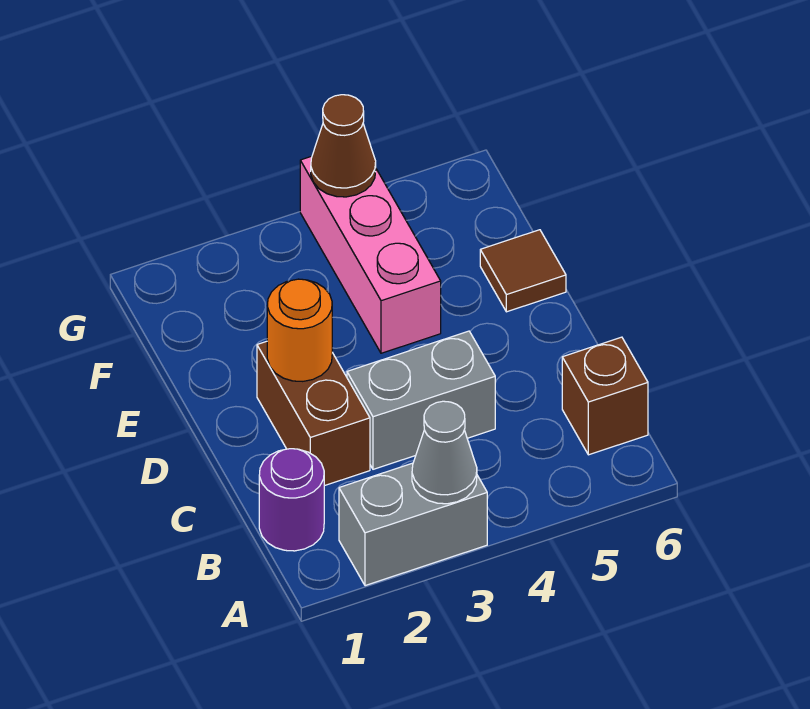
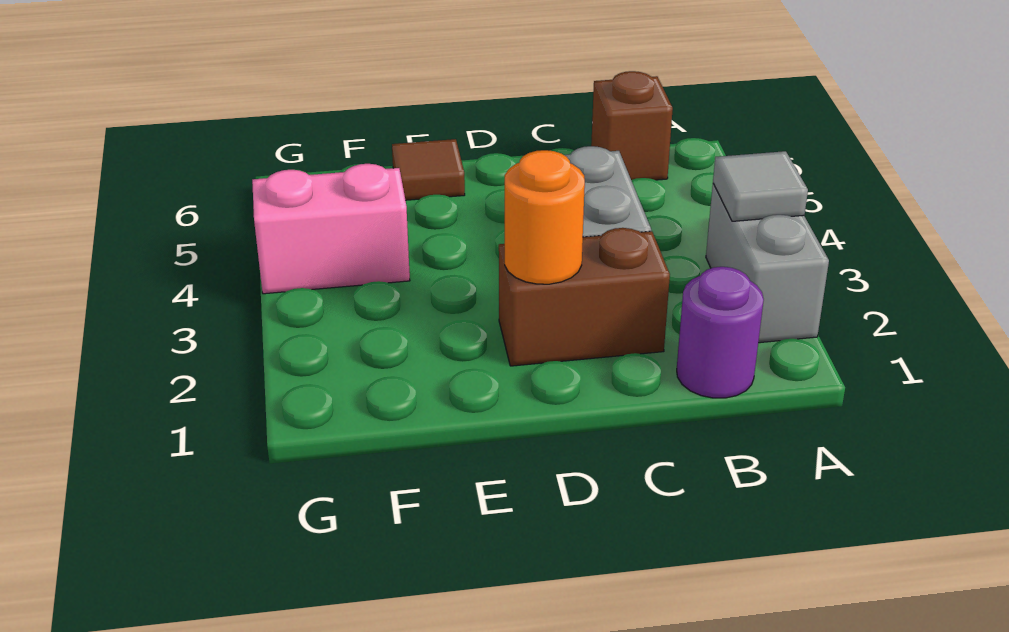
grey cone A3 level 2 -> grey tile A3 level 2
pink brick E4:G4 level 1 -> pink brick F4:G4 level 1
brown cone G4 level 2 -> none

